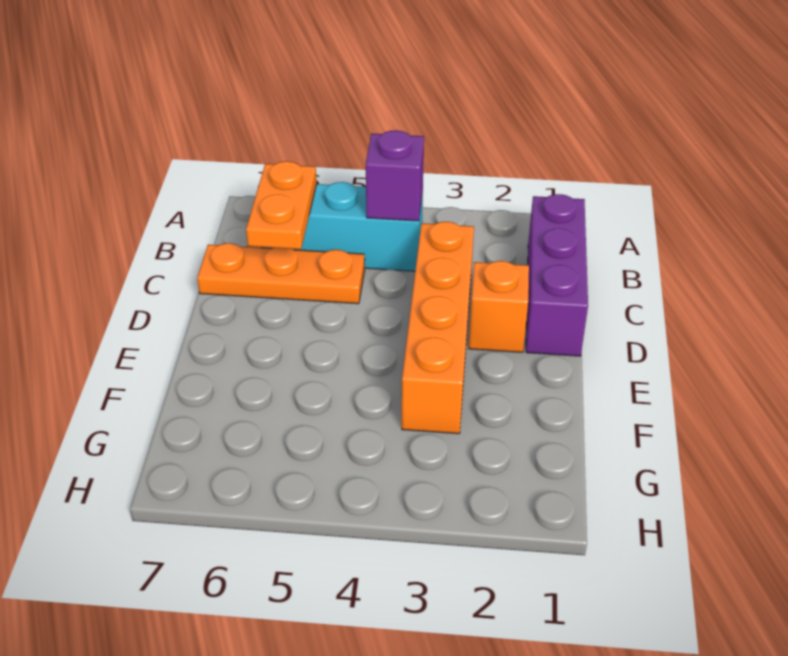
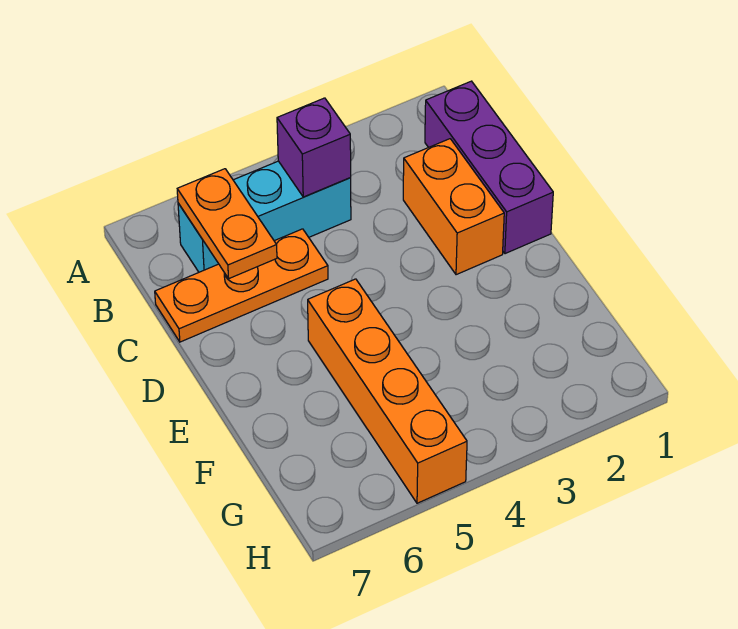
orange brick C3:F3 level 1 -> orange brick E5:H5 level 1
orange brick D2 level 1 -> orange brick C2:D2 level 1

